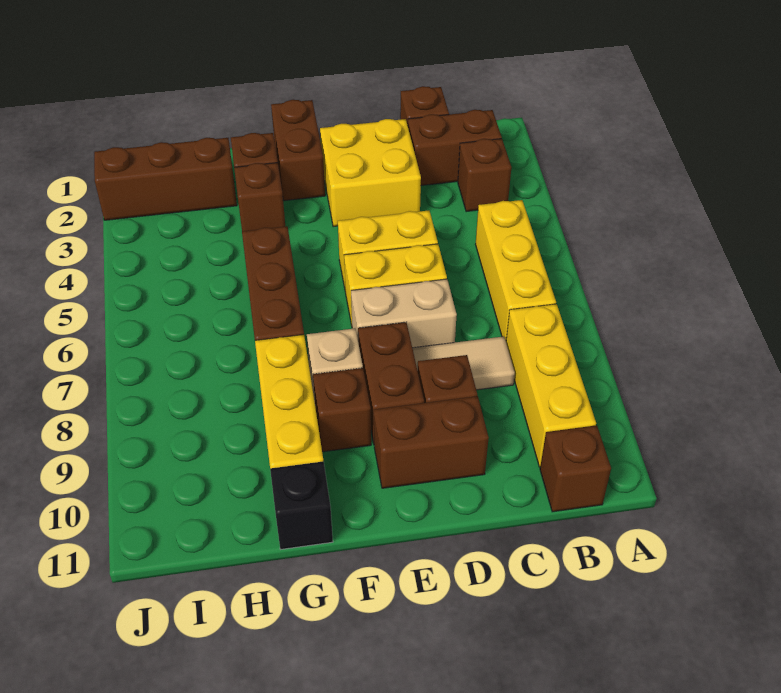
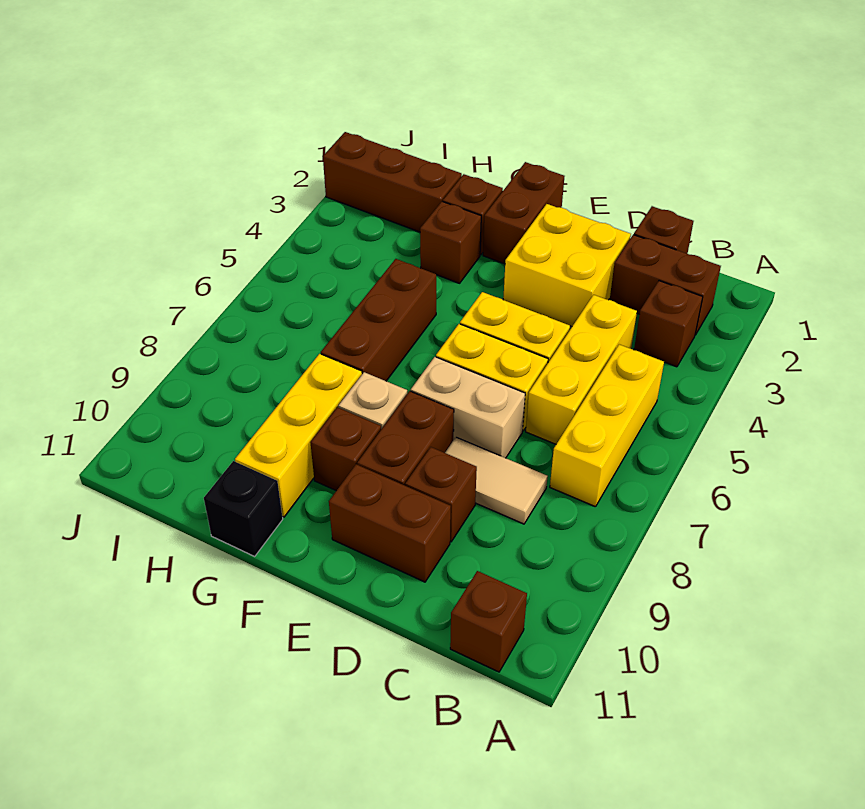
yellow brick B8:B10 level 1 -> yellow brick C4:C6 level 1

